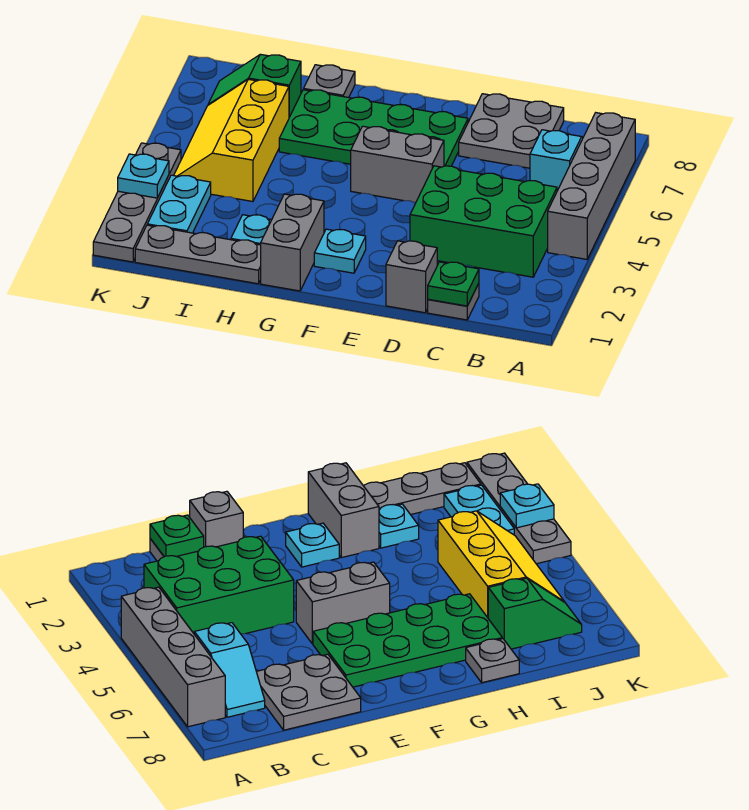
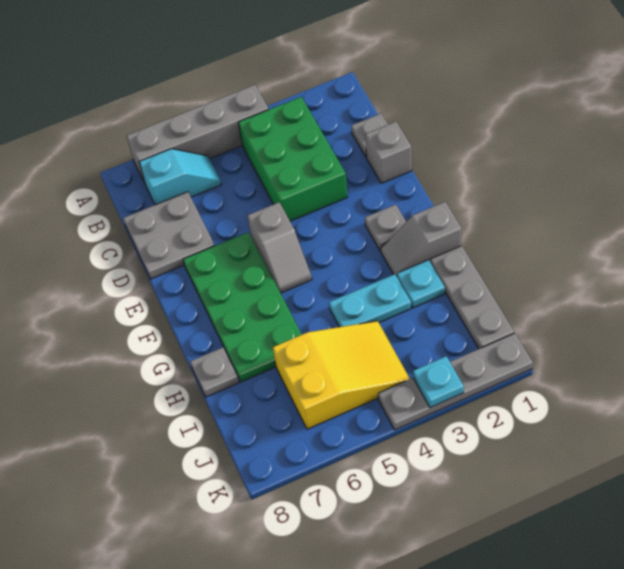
cyan slope B6:B7 level 1 top 6 -> cyan slope B6:B7 level 1 top 7
green plate C1 level 2 -> none
grey brick E5:F5 level 1 -> grey slope E5:F5 level 1 top E
cyan plate F2 level 1 -> grey plate F2 level 1
grey brick G1:G2 level 1 -> grey slope G1:G2 level 1 top 1
yellow slope I4:J6 level 1 top I -> yellow slope I4:J6 level 1 top 6
green slope I7:J7 level 1 top I -> none
cyan plate J2:J3 level 1 -> cyan plate H3:H4 level 1

